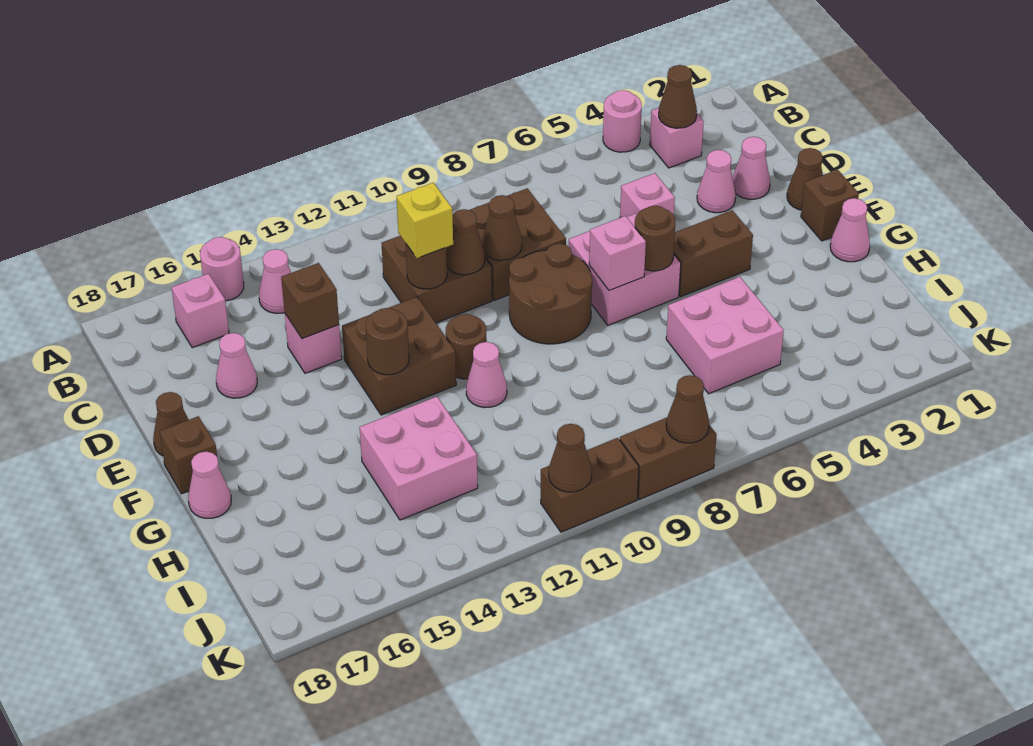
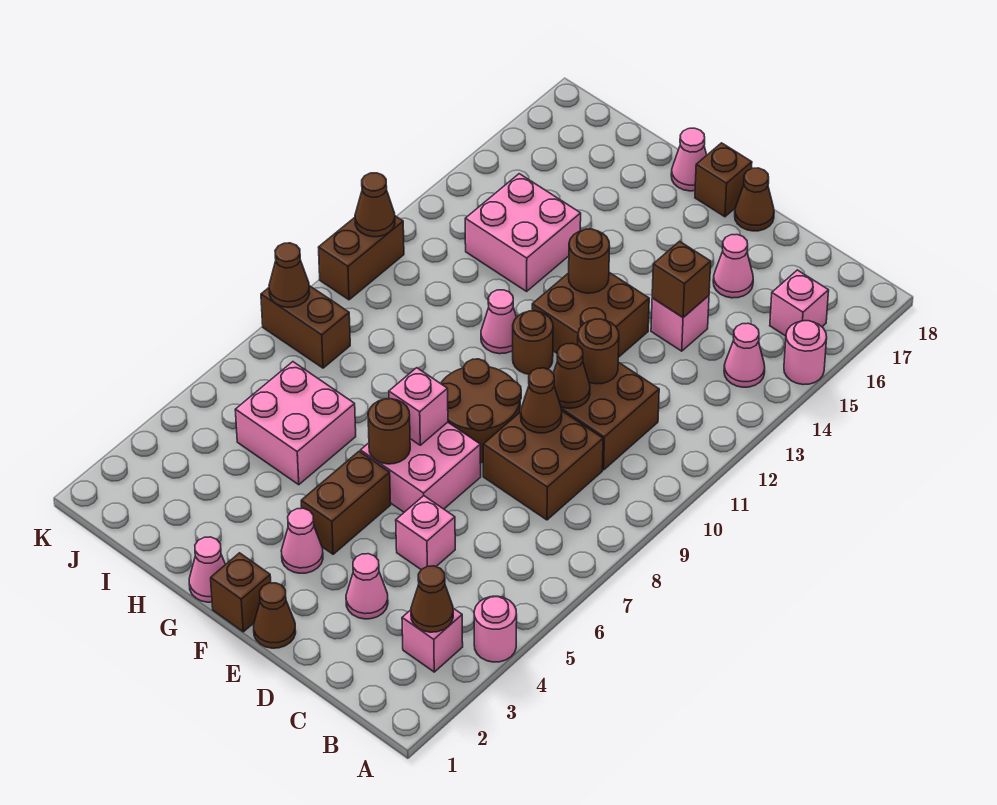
pink cone D2 level 1 -> pink cone F3 level 1
yellow brick D11 level 3 -> none
brown brick K8:K9 level 1 -> brown brick J8:K8 level 1

